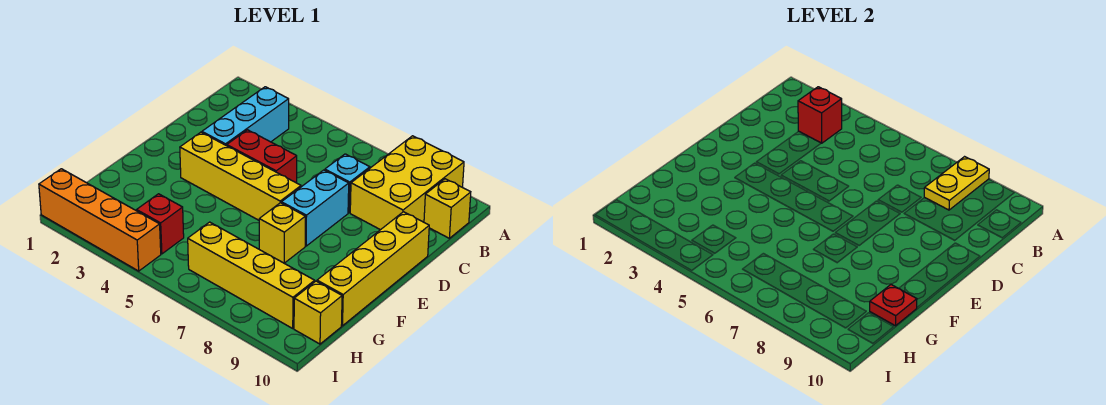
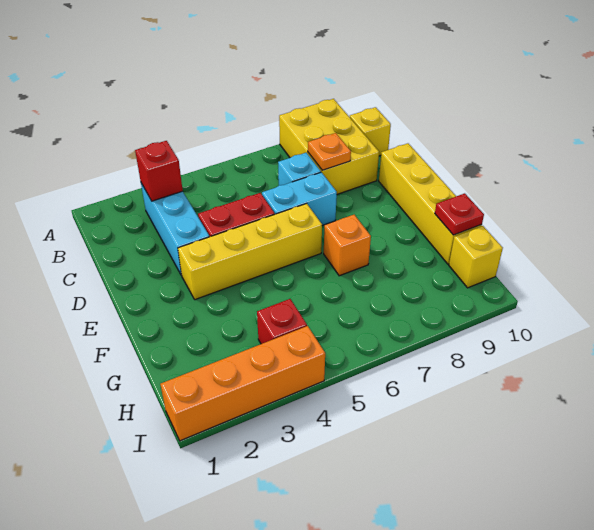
yellow plate A8:B8 level 2 -> none
none -> orange plate C8 level 2
cyan brick D7:E7 level 1 -> cyan brick D6:D7 level 1
yellow brick F7 level 1 -> orange brick F7 level 1
yellow brick H6:H9 level 1 -> none

